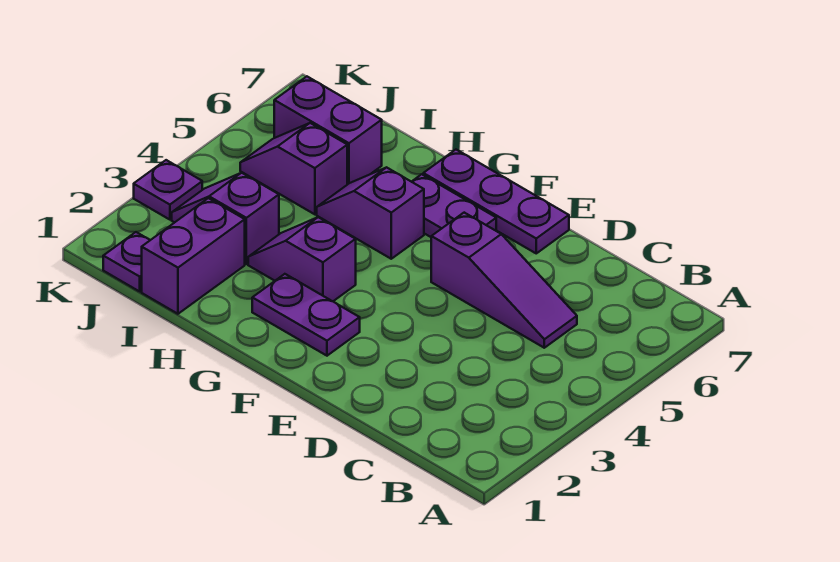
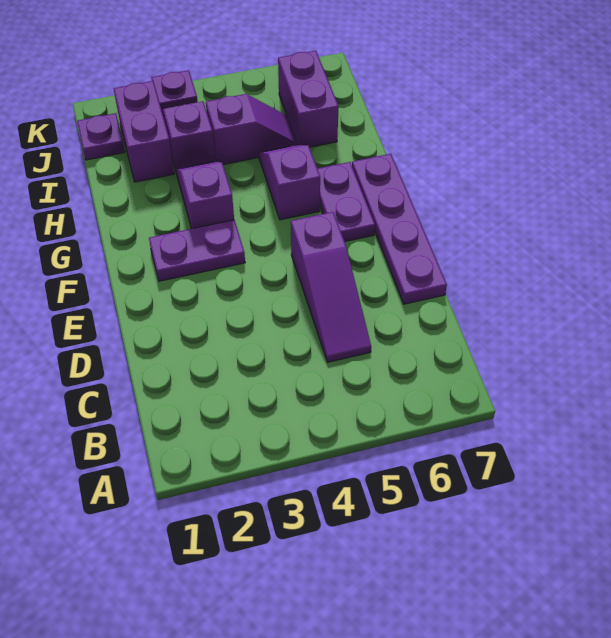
purple plate E7:G7 level 1 -> purple plate D7:G7 level 1
purple plate F2:G2 level 1 -> purple plate F2:F3 level 1
purple brick I1:I2 level 1 -> purple brick I2:J2 level 1
purple slope I5:J5 level 1 top I -> purple slope I4:I5 level 1 top 4

